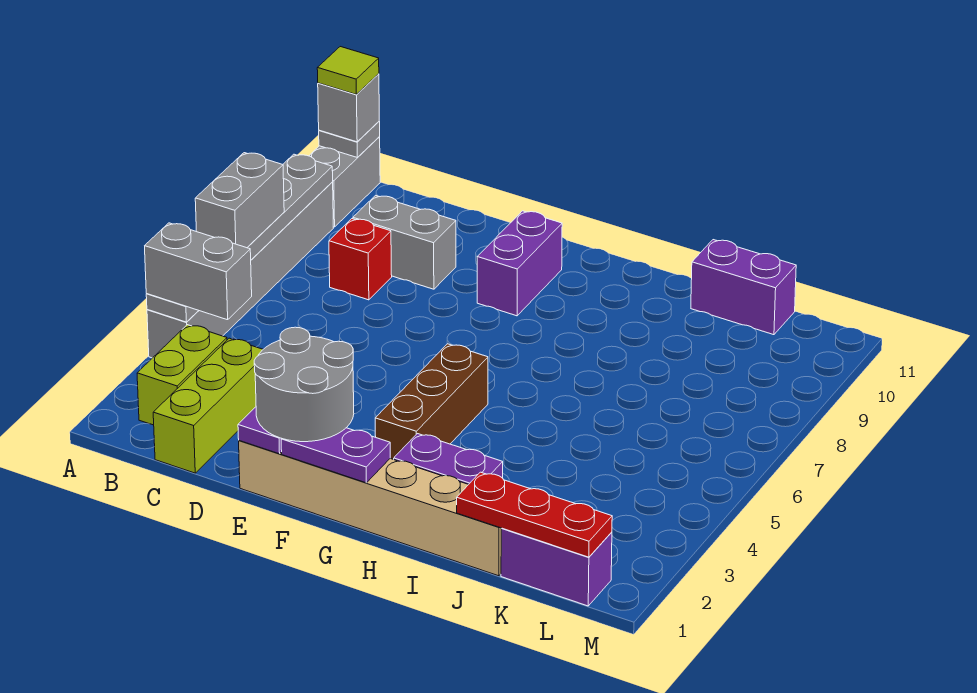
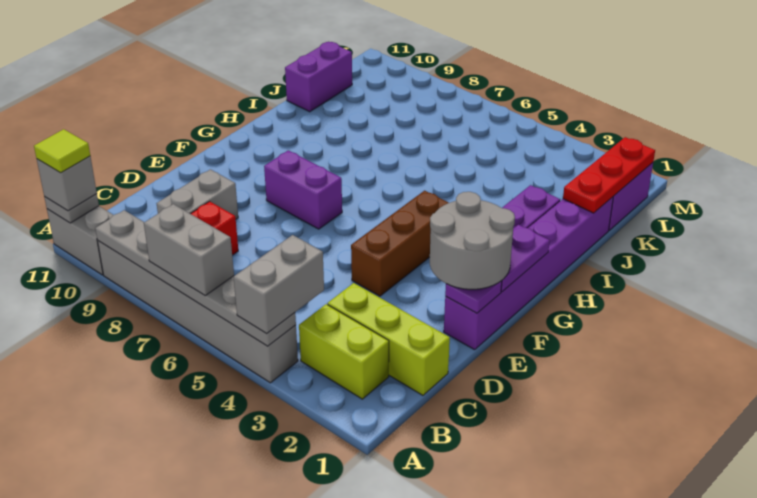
tan brick E1:J1 level 1 -> purple brick E1:J1 level 1
purple brick F9:F10 level 1 -> purple brick F7:F8 level 1
brown brick G3:G5 level 1 -> brown brick E4:G4 level 1

